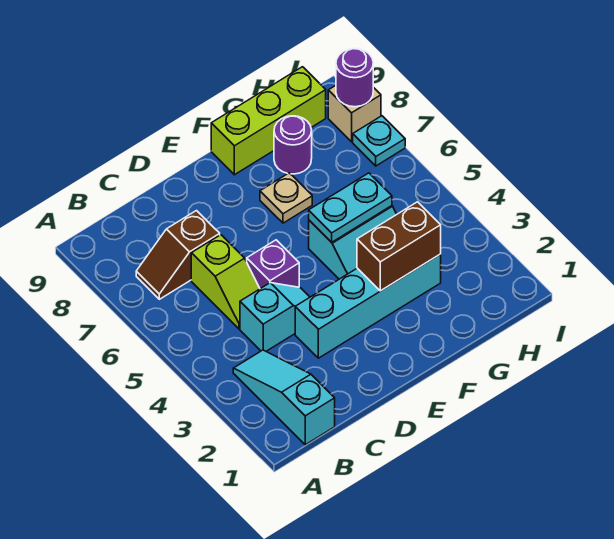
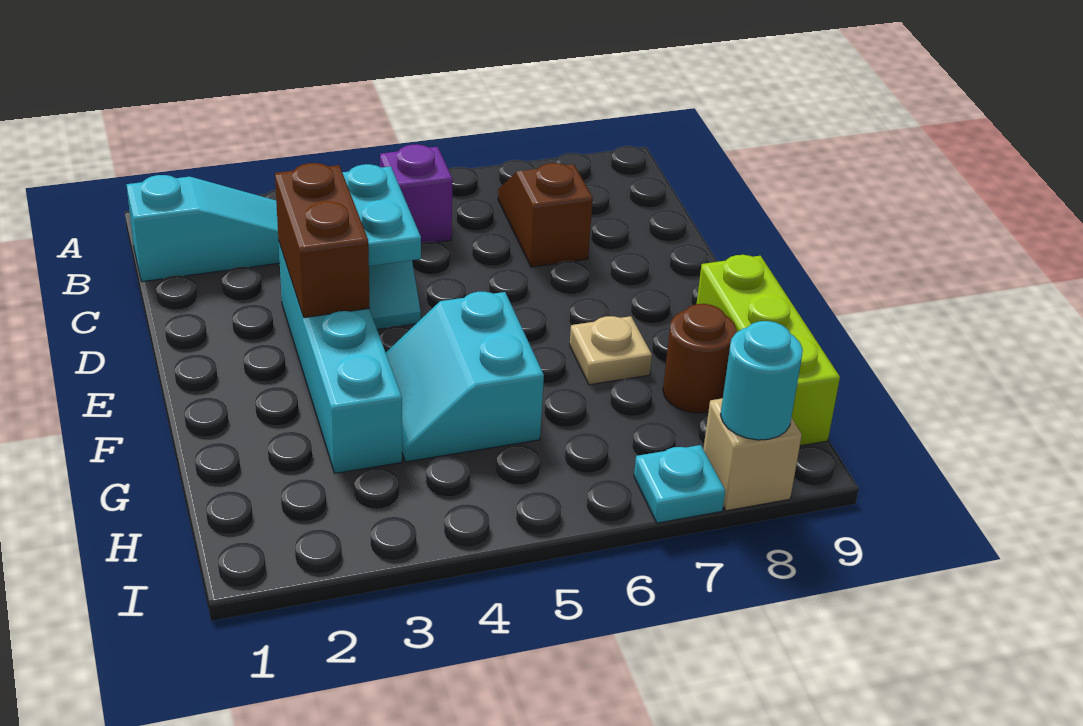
lime slope C5:C6 level 1 top 6 -> none
purple brick D5 level 1 -> purple brick B5 level 1
brown brick F3:G3 level 2 -> brown brick D3:E3 level 2
cyan plate F5:G5 level 2 -> cyan plate C4:D4 level 2
purple round brick G8 level 1 -> brown round brick G8 level 1
purple round brick I8 level 2 -> cyan round brick I8 level 2

